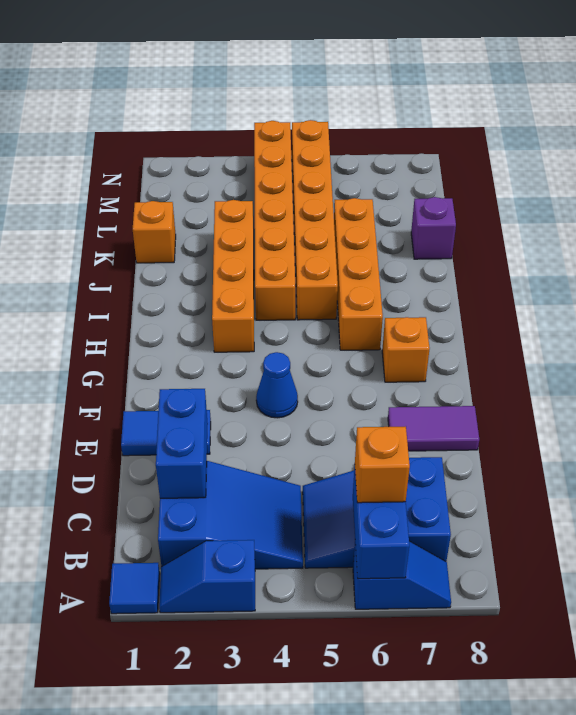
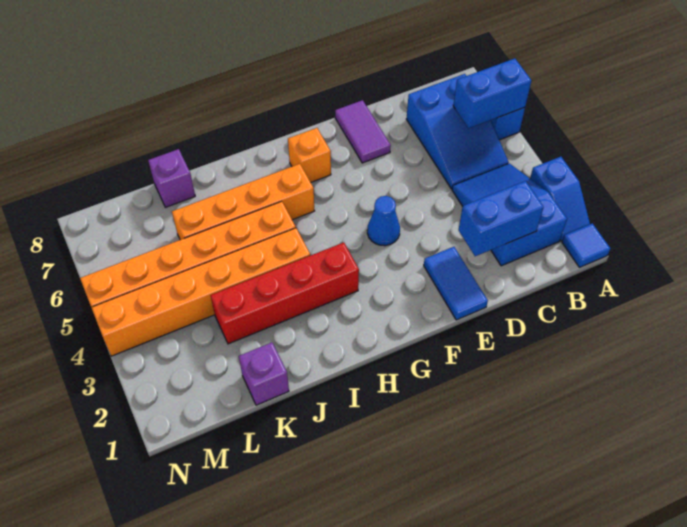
orange brick B6 level 3 -> none
orange brick H3:K3 level 1 -> red brick H3:K3 level 1
orange brick K1 level 1 -> purple brick K1 level 1

